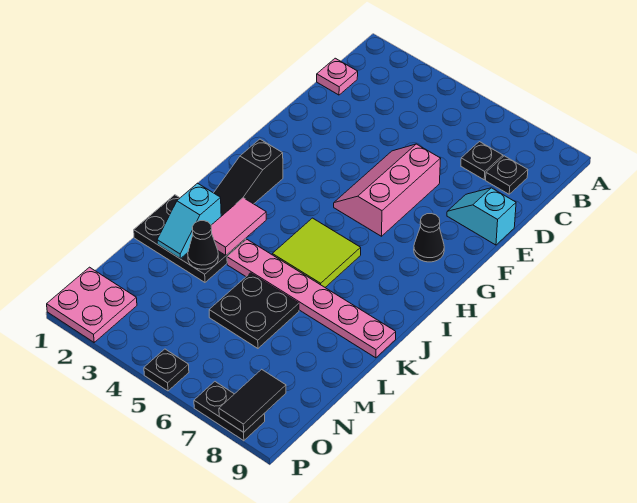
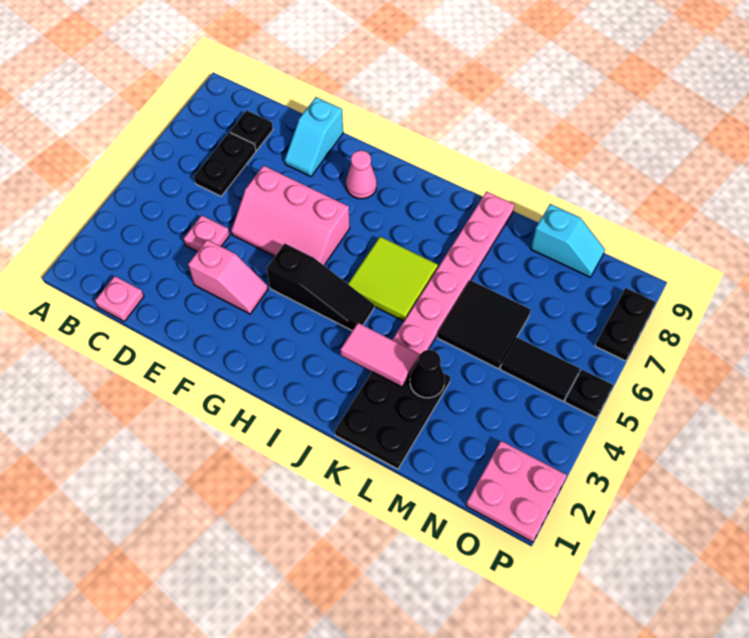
black plate C7 level 1 -> black plate C6:C7 level 1
none -> pink plate D4 level 1
none -> pink slope E3:F3 level 1 top E
black cone G8 level 1 -> pink cone G8 level 1
black slope H2:J2 level 1 top H -> black slope G4:I4 level 1 top G
cyan slope K2:L2 level 2 top K -> cyan slope M9:N9 level 1 top M
black plate L5:M6 level 1 -> black tile L5:M6 level 1
black tile O8:P8 level 2 -> black tile N5:O5 level 1

